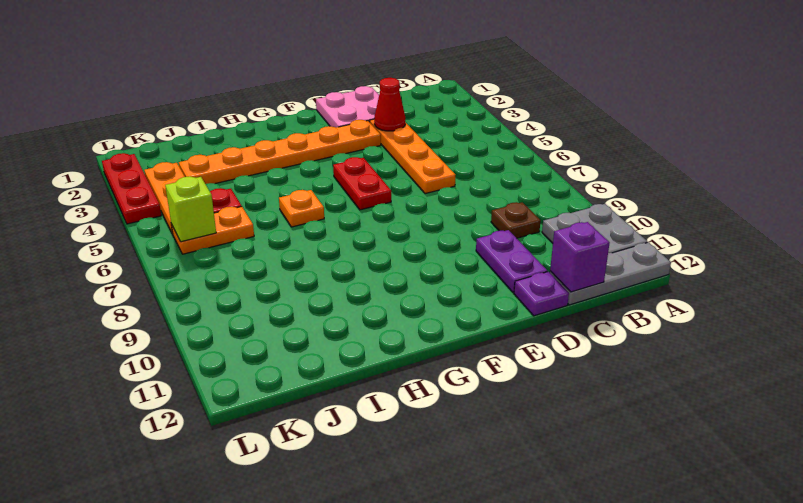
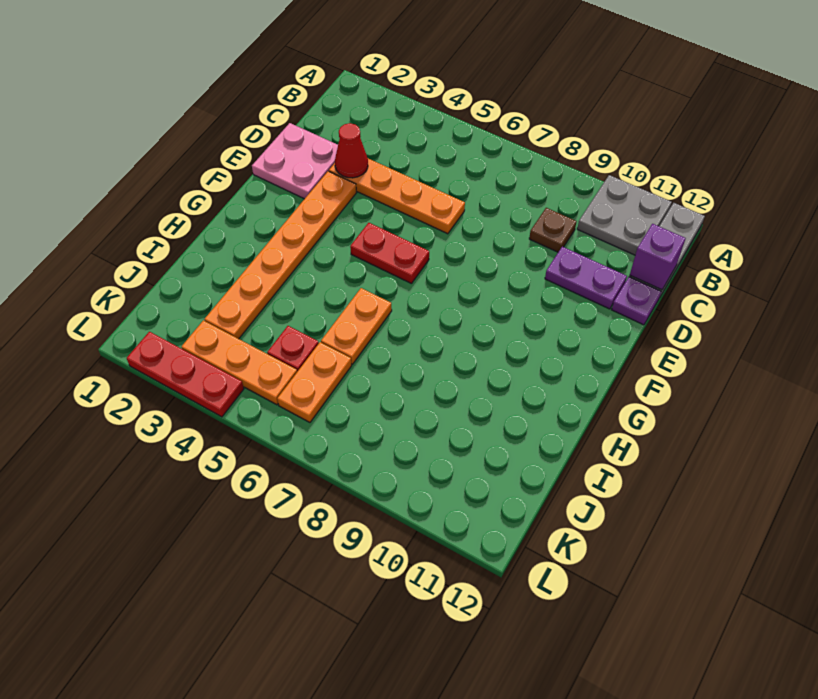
orange plate H6 level 1 -> orange plate H6:I6 level 1
lime brick K6 level 2 -> none

